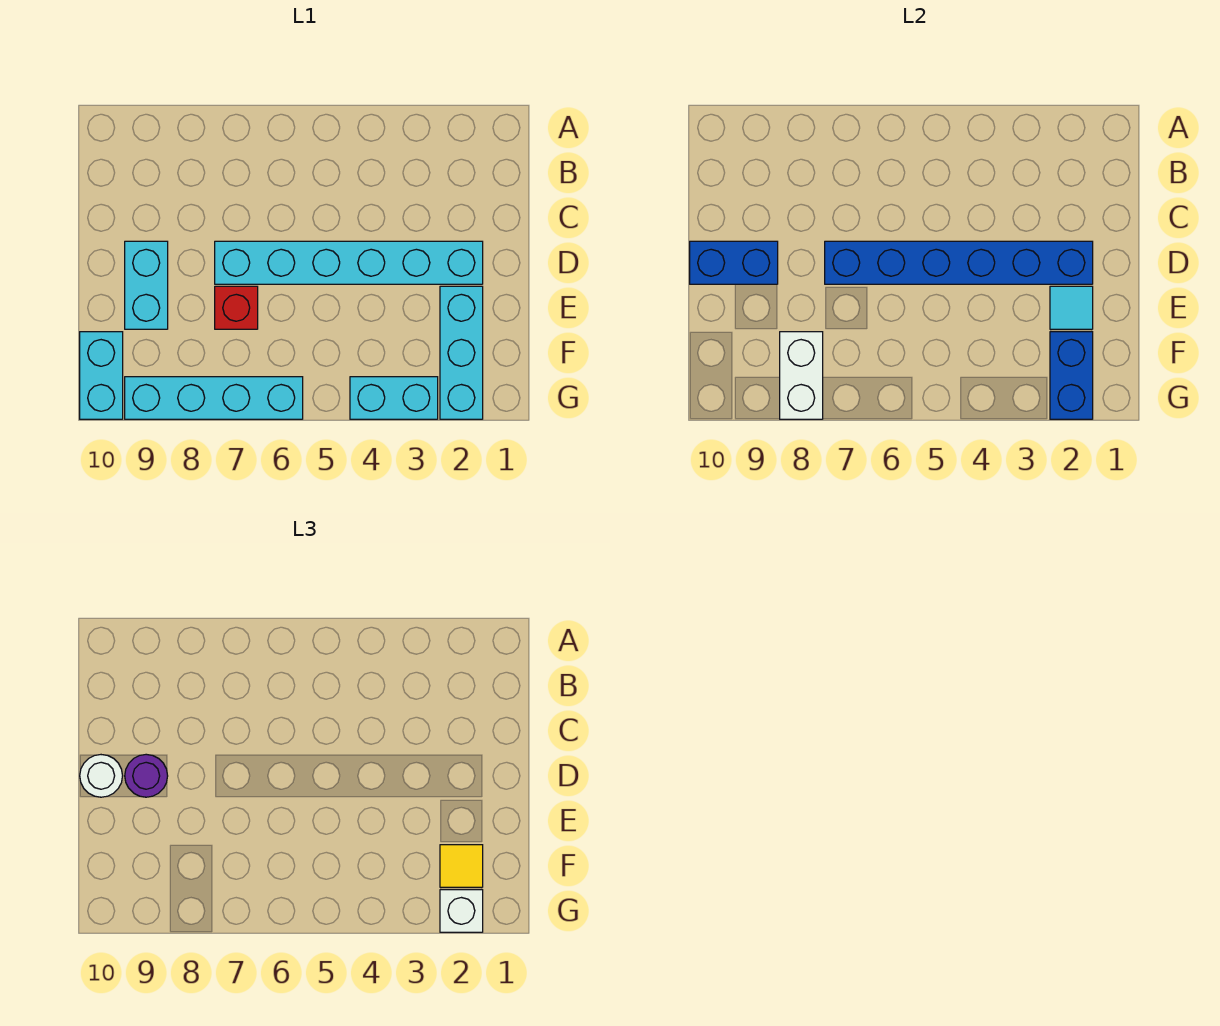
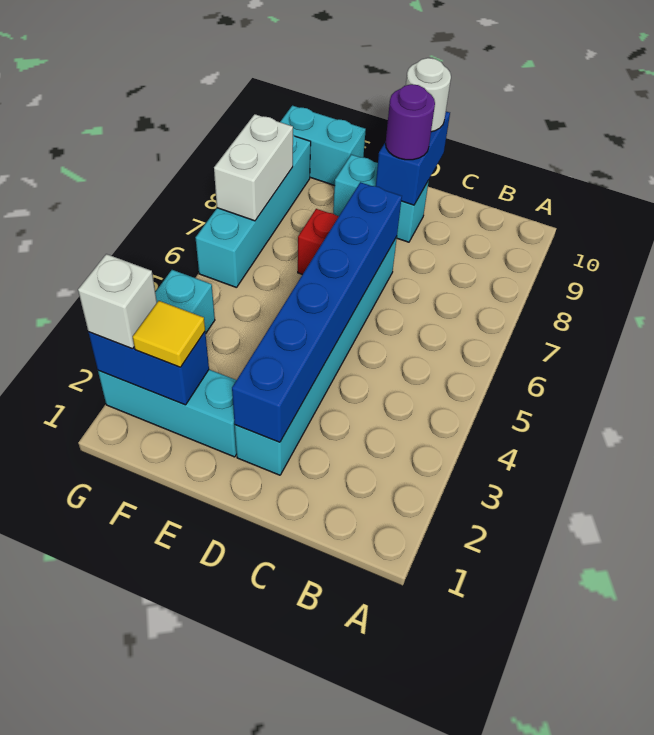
cyan tile E2 level 2 -> none
white brick F8:G8 level 2 -> white brick G7:G8 level 2

